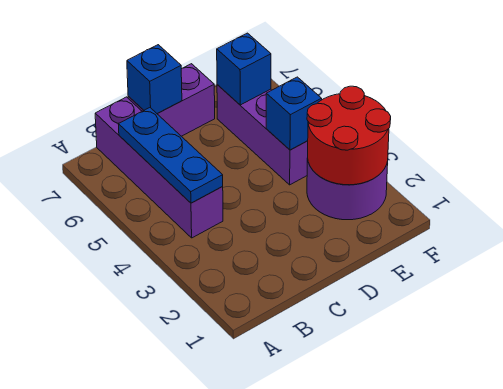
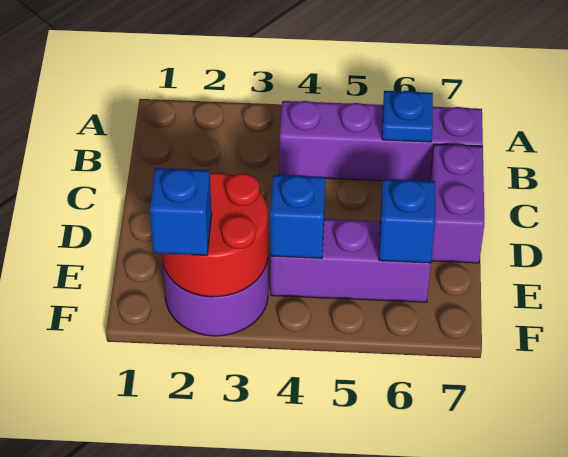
blue plate B4:B6 level 2 -> blue plate B6 level 2
blue brick C7 level 2 -> blue brick F2 level 3

